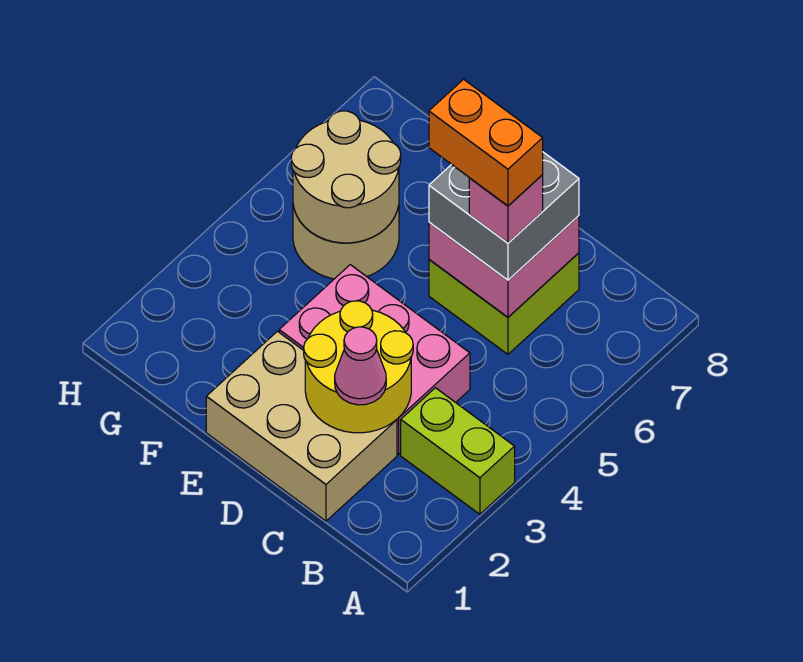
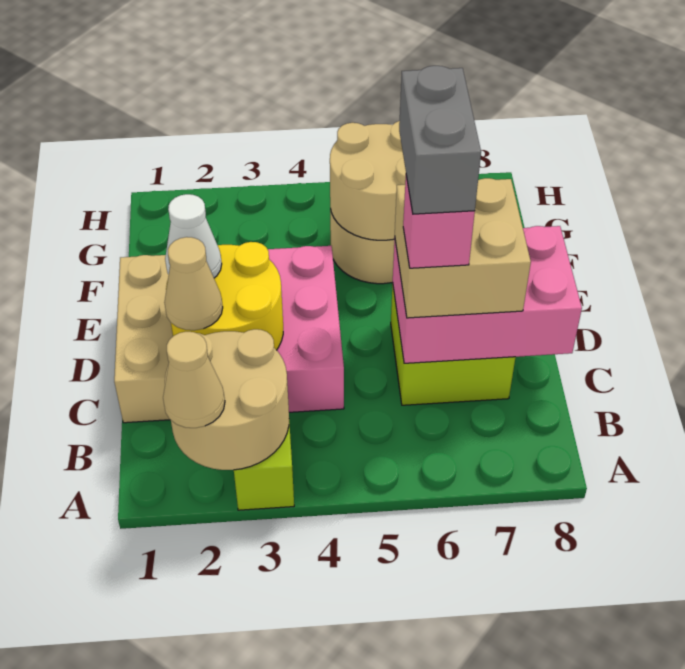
none -> tan round brick A2:B3 level 2
none -> tan cone A2 level 3
pink cone C2 level 3 -> tan cone C2 level 3
pink brick C6:D7 level 2 -> pink brick C6:D8 level 2
grey brick C6:D7 level 3 -> tan brick C6:D7 level 3
orange brick C6:D6 level 5 -> grey brick C6:D6 level 5
none -> white cone D2 level 3

